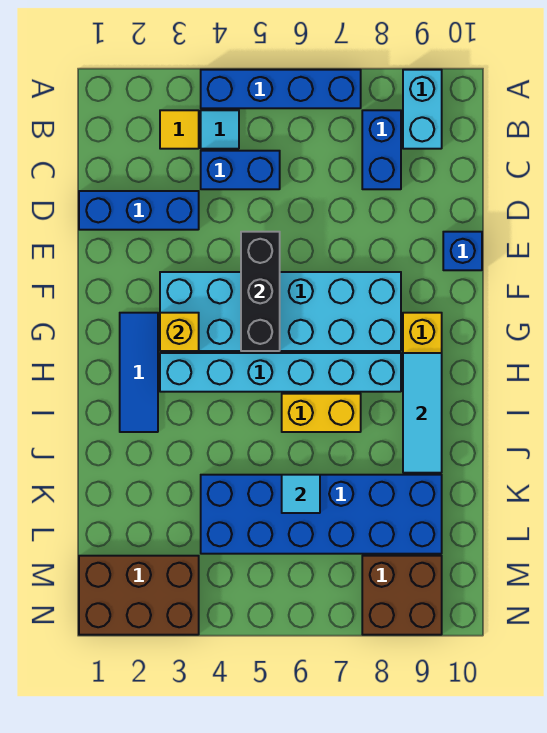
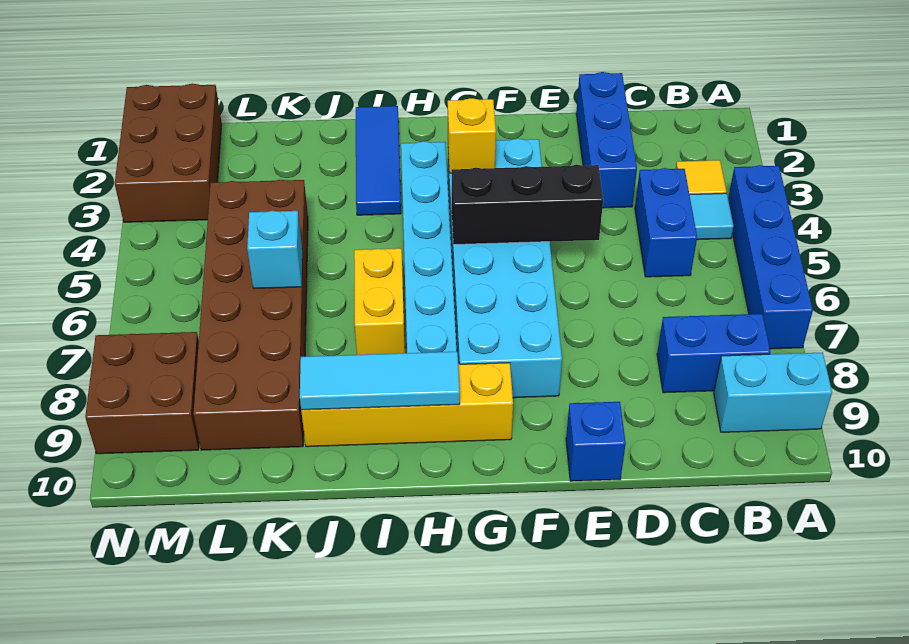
blue tile G2:I2 level 1 -> blue tile I1:I3 level 1
blue brick K4:L9 level 1 -> brown brick K4:L9 level 1
cyan tile K6 level 2 -> cyan brick K6 level 2

